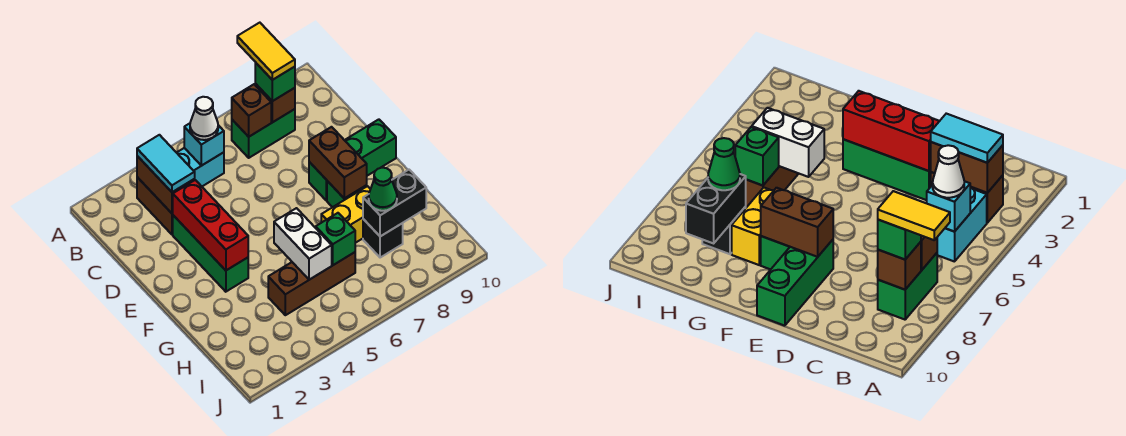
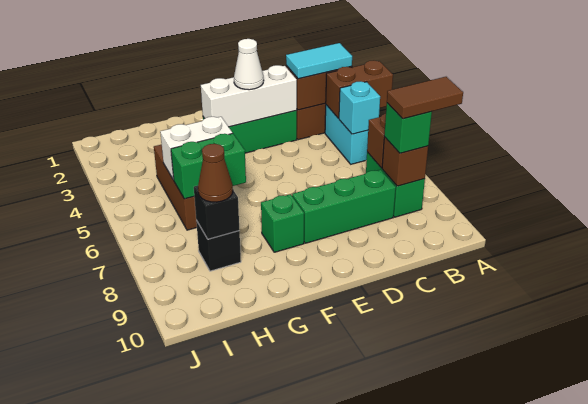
yellow tile A8:B8 level 4 -> brown tile A8:B8 level 4
white cone B5 level 3 -> white cone E3 level 3
red brick D3:F3 level 2 -> white brick D3:F3 level 2
green brick E8:E10 level 1 -> green brick C8:E8 level 1
brown brick E8:F8 level 2 -> brown brick A4:B4 level 2
yellow brick G7:G8 level 1 -> none
green brick H6 level 2 -> green brick G6:H6 level 2
black brick H8:H9 level 2 -> black brick H8 level 2
green cone H8 level 3 -> brown cone H8 level 3

